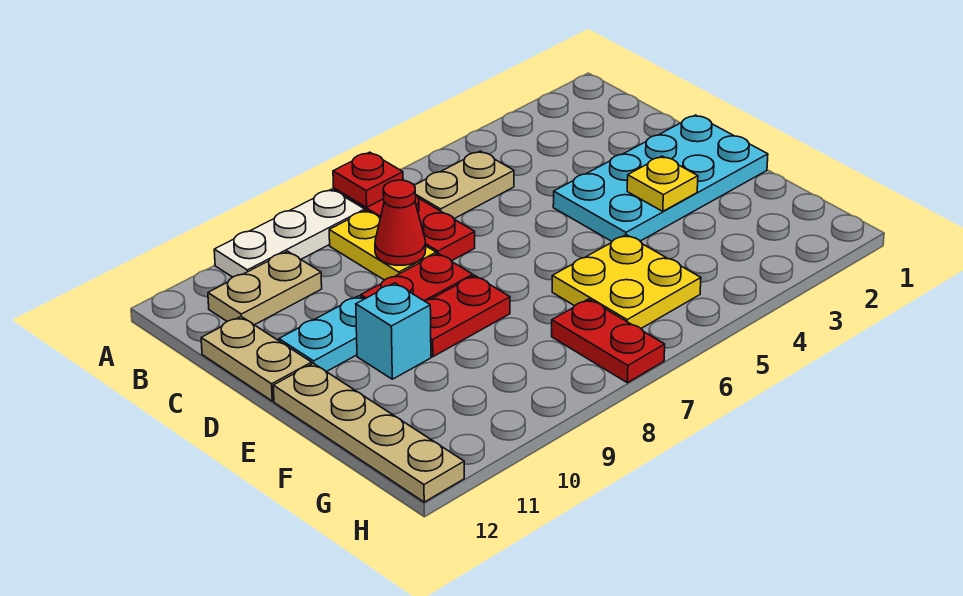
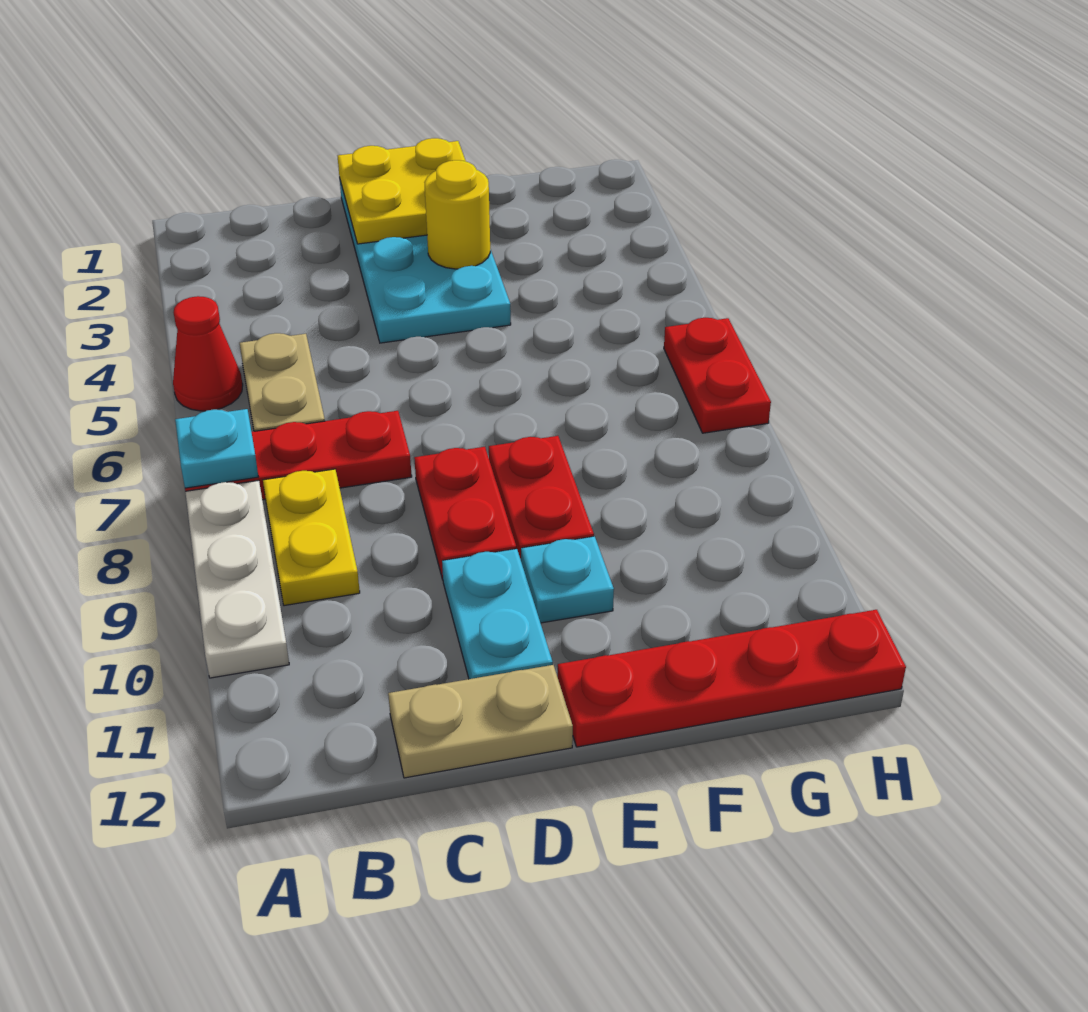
red plate A7 level 2 -> cyan plate A7 level 2
yellow plate B8:C8 level 1 -> yellow plate B8:B9 level 1
tan plate B10:B11 level 1 -> none
red cone C8 level 2 -> red cone A5 level 1
yellow plate E3 level 2 -> yellow round brick E3 level 2
cyan brick E10 level 1 -> cyan plate E10 level 1
tan plate E12:H12 level 1 -> red plate E12:H12 level 1
yellow plate F5:G6 level 1 -> yellow plate D1:E2 level 2
red plate G7:H7 level 1 -> red plate H6:H7 level 1

